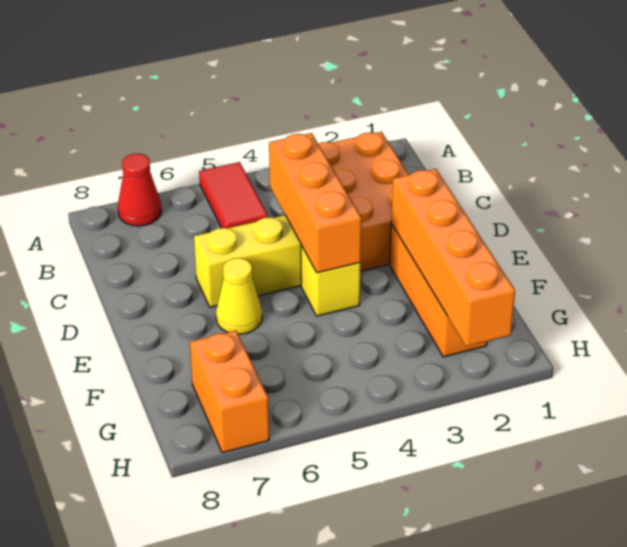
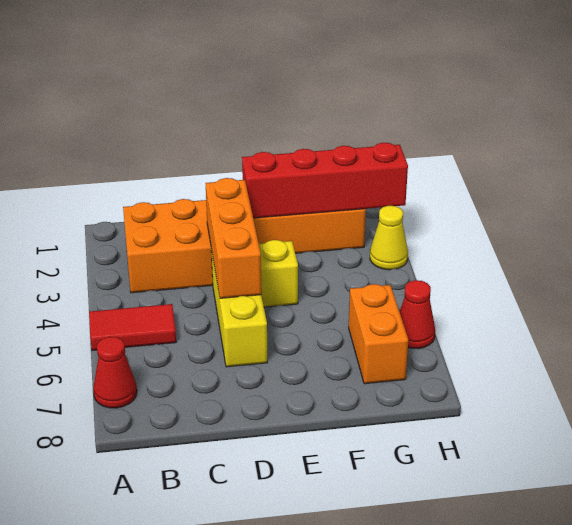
orange brick C4:E4 level 2 -> orange brick D3:D5 level 2
orange brick E2:H2 level 2 -> red brick E2:H2 level 2
yellow cone E6 level 1 -> yellow cone H3 level 1
orange brick G7:H7 level 1 -> orange brick G6:G7 level 1
none -> red cone H6 level 1

